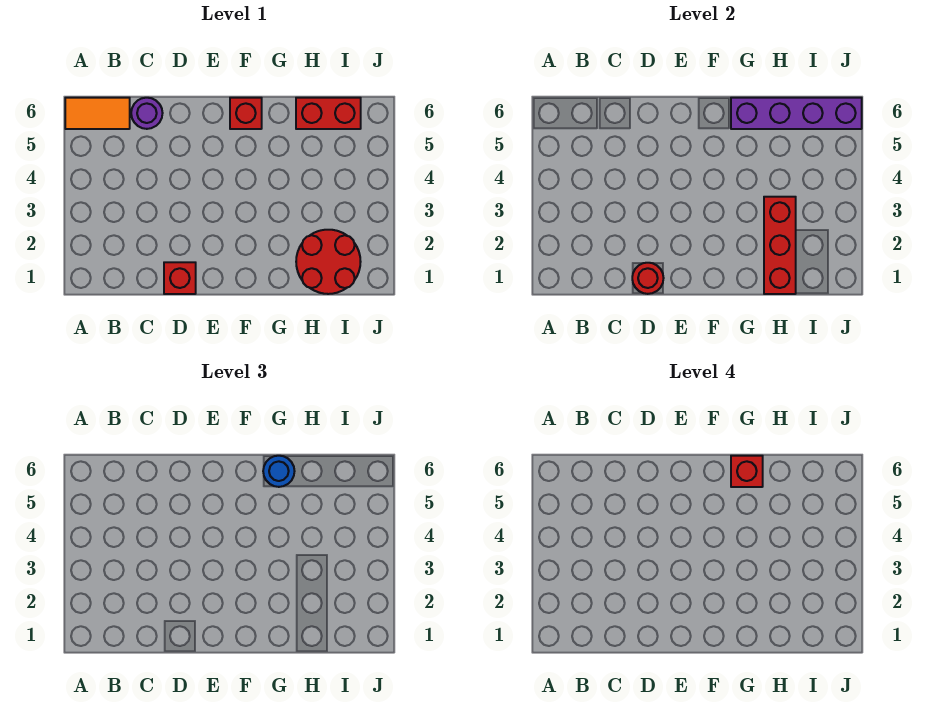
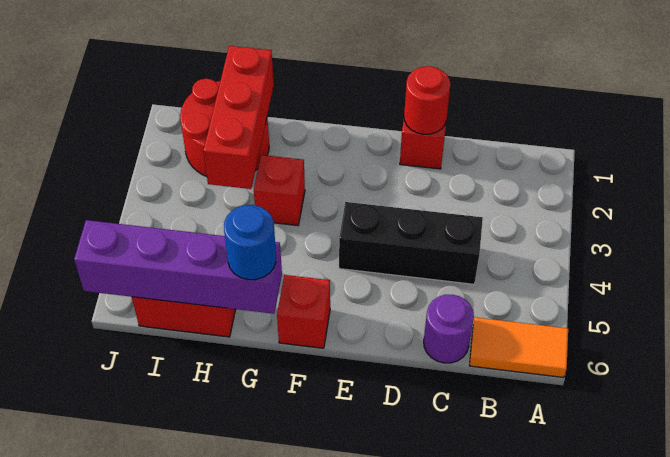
none -> black brick C4:E4 level 1
red brick G6 level 4 -> red brick G3 level 1

